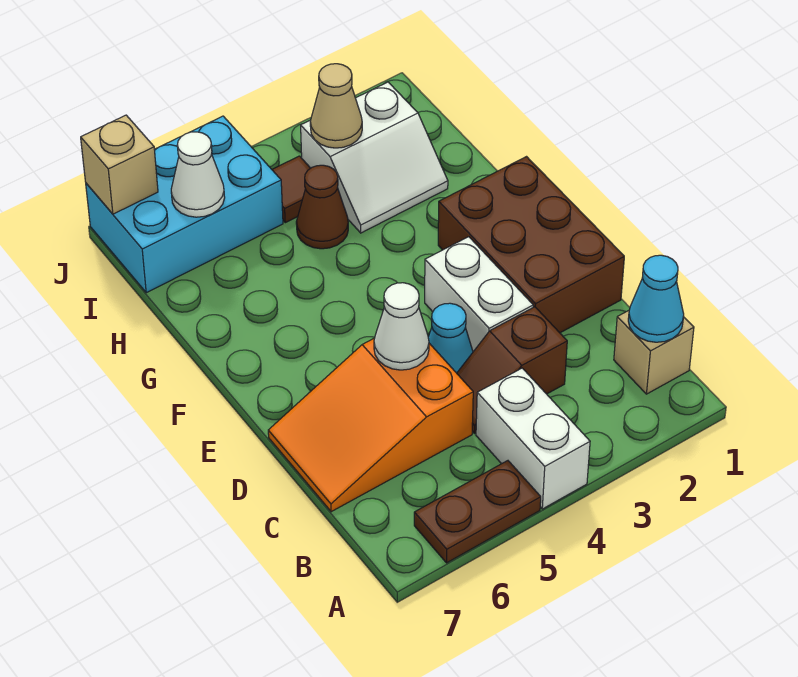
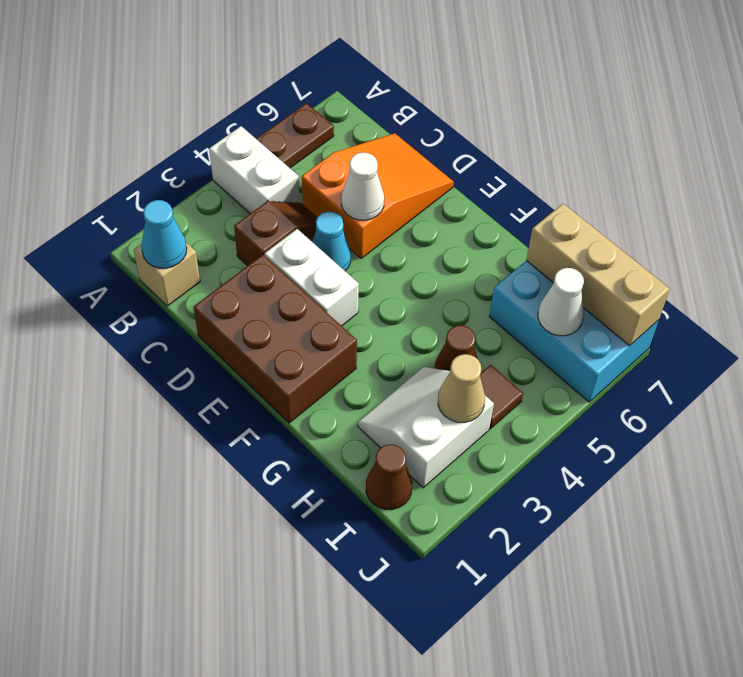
none -> brown cone I1 level 1
cyan brick I5:J7 level 1 -> cyan brick H6:J7 level 1
tan brick J7 level 2 -> tan brick H7:J7 level 2

